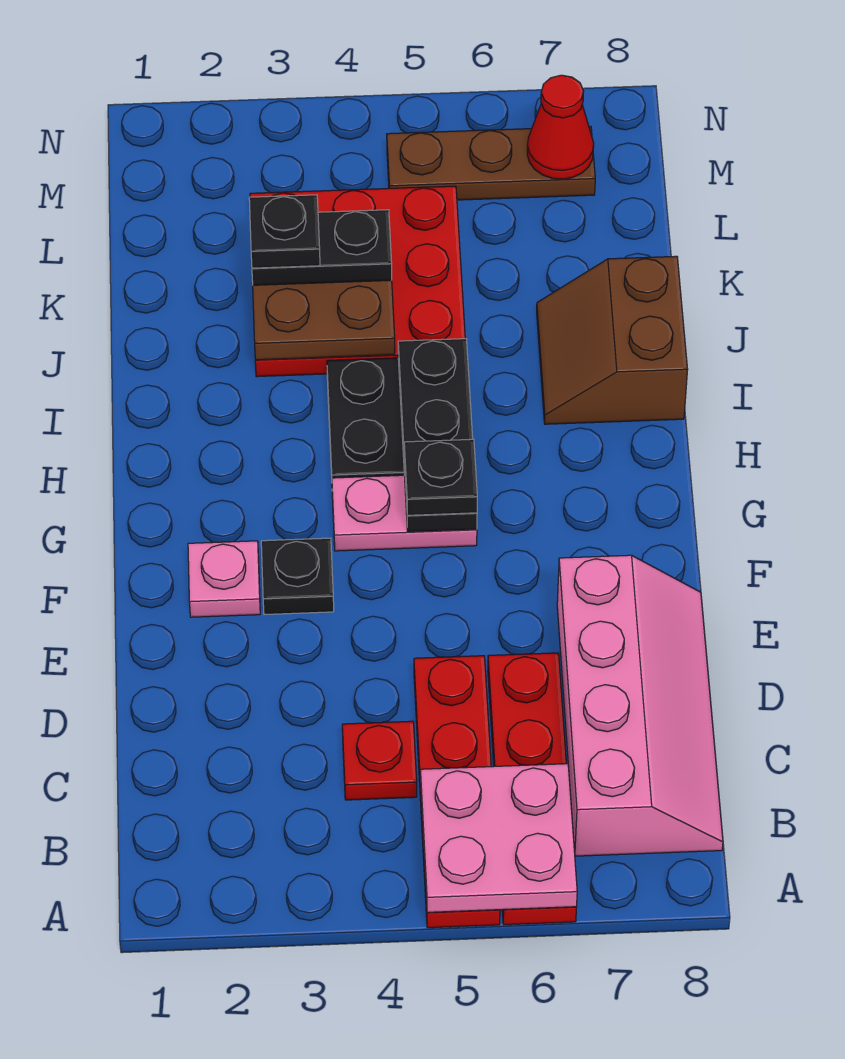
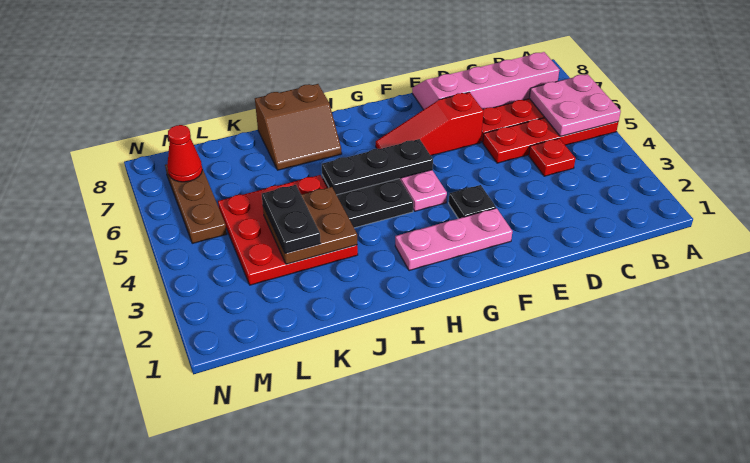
none -> red slope E6:G6 level 1 top E
pink plate F2 level 1 -> pink plate F2:H2 level 1
black plate G5 level 3 -> none
black plate K3 level 4 -> none

